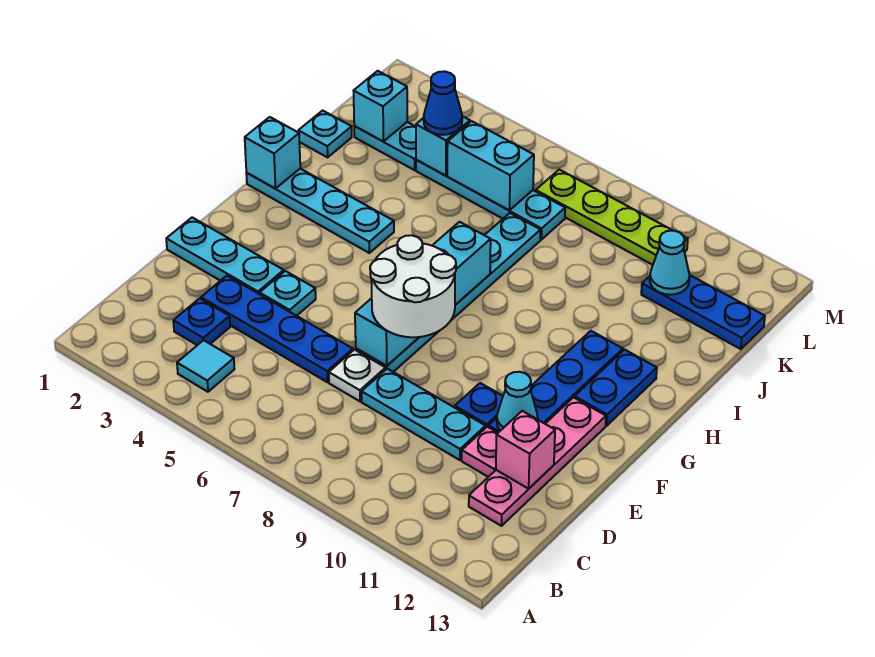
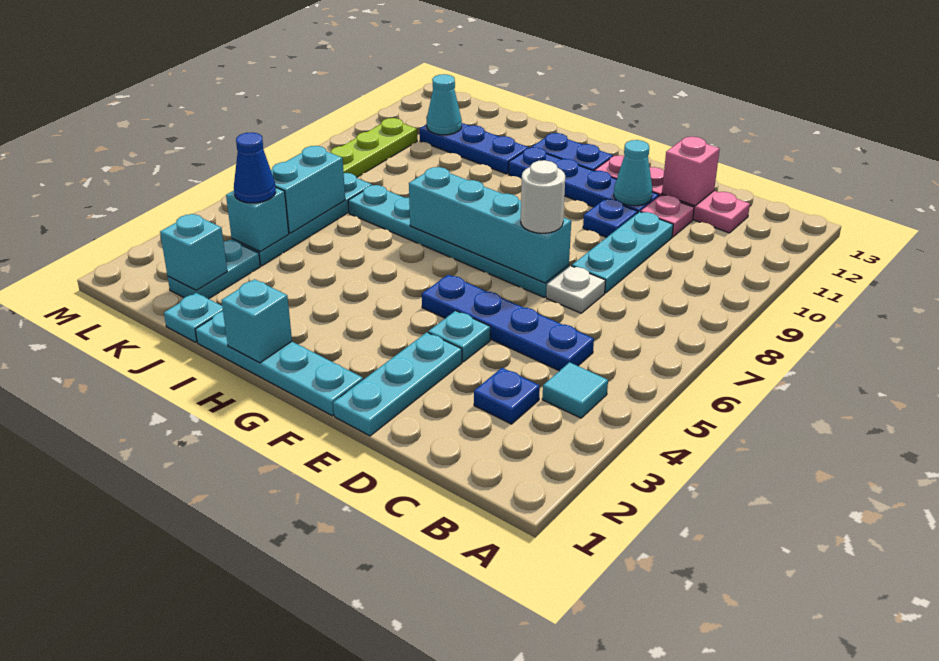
blue plate D3:D6 level 1 -> blue plate C5:F5 level 1
white round brick E7:F8 level 3 -> white round brick E7 level 3
cyan plate H1:H4 level 1 -> cyan plate F1:I1 level 1
blue plate K11:K13 level 1 -> blue plate I11:K11 level 1

